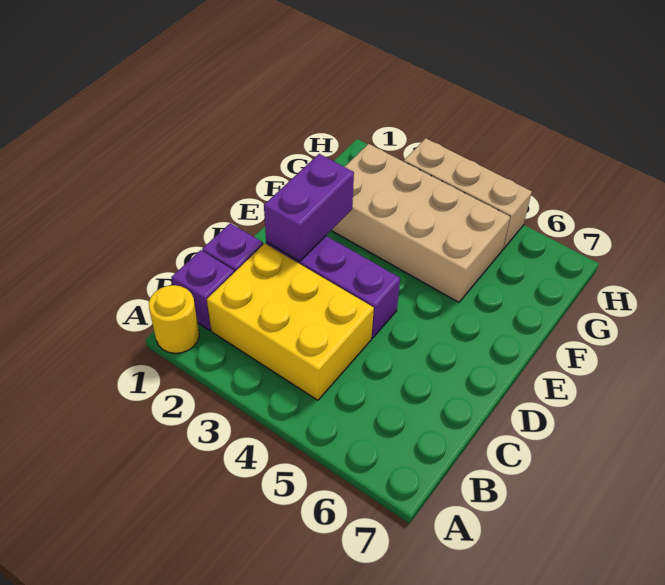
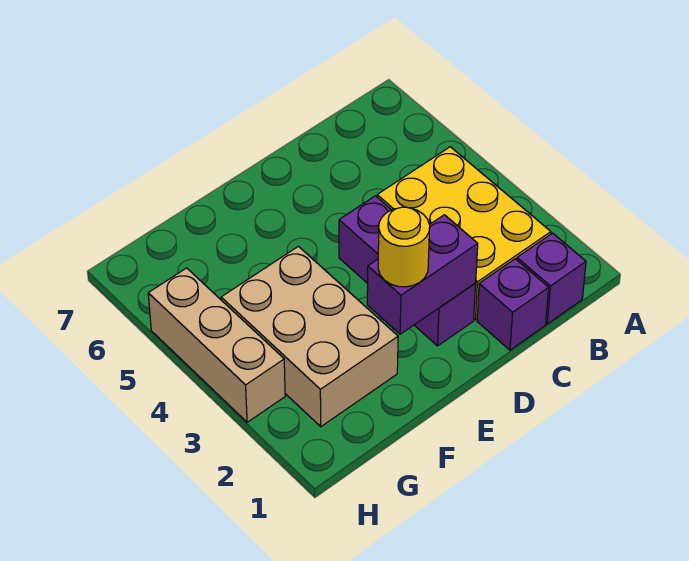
yellow round brick A1 level 1 -> yellow round brick E2 level 3
tan brick F2:G5 level 1 -> tan brick F2:G4 level 1

